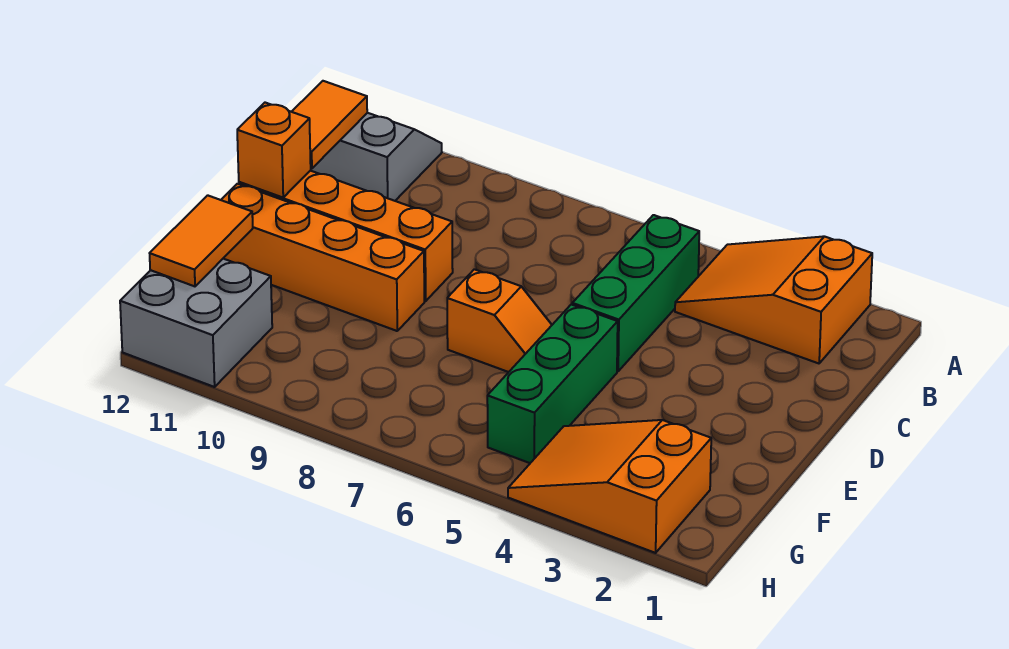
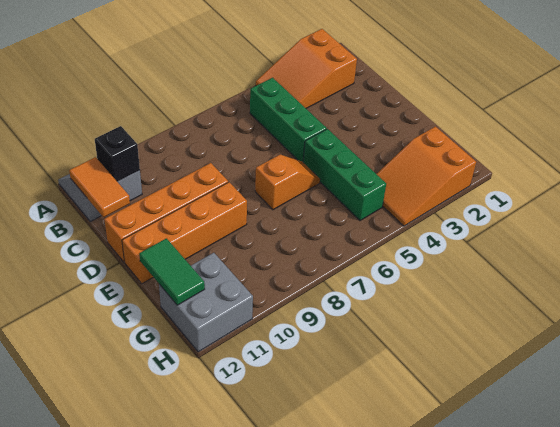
none -> black brick B11 level 2
orange brick D12 level 2 -> none
orange tile F12:G12 level 2 -> green tile F12:G12 level 2

